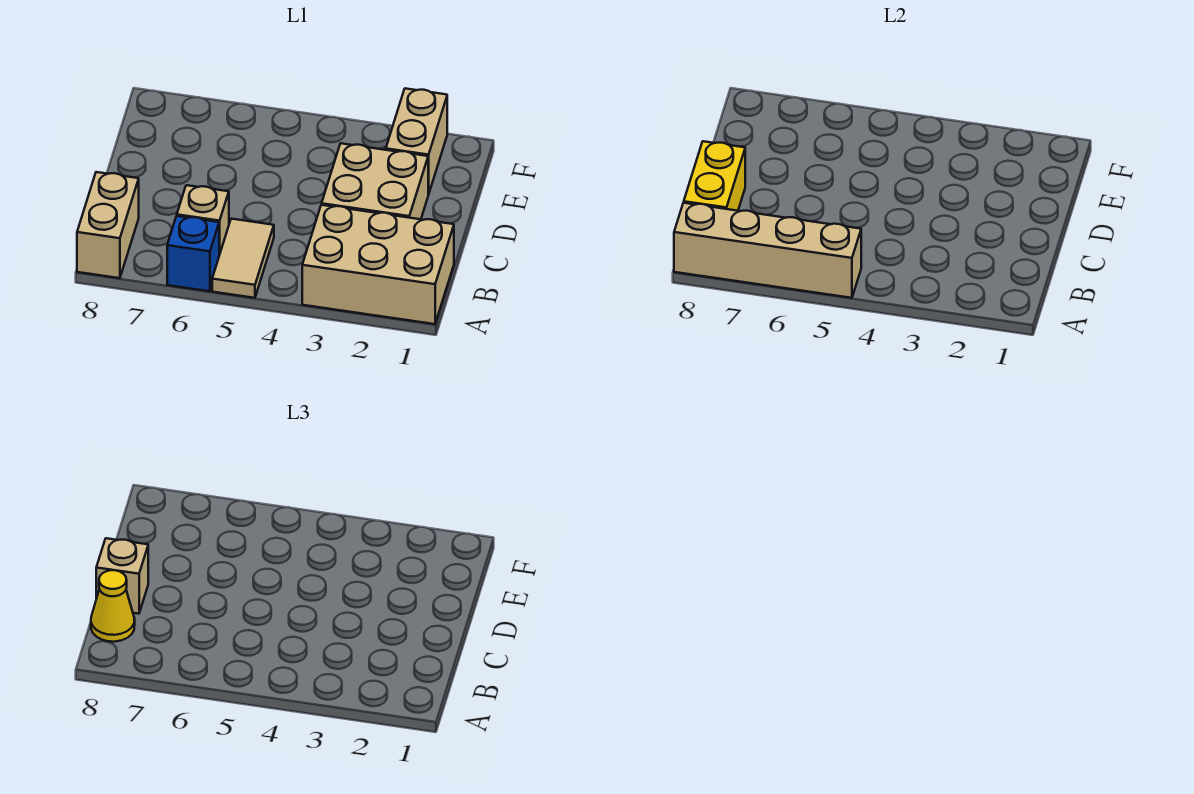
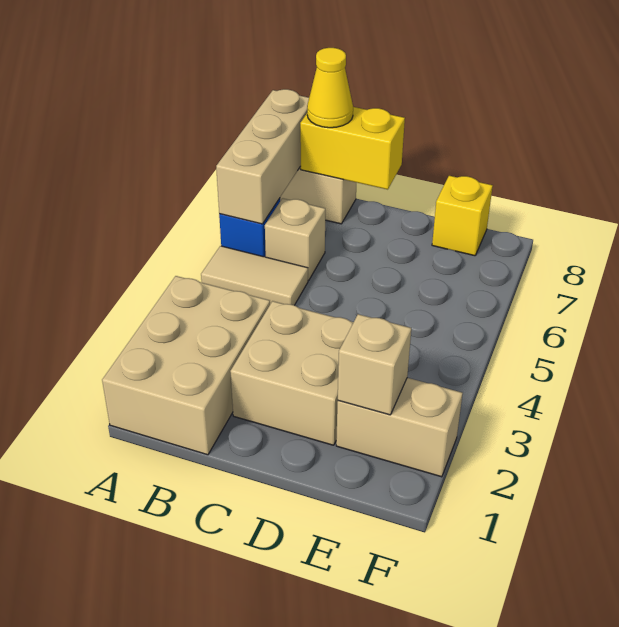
tan brick A5:A8 level 2 -> tan brick A6:A8 level 2
tan brick C8 level 3 -> tan brick E2 level 2
none -> yellow brick E8 level 1

